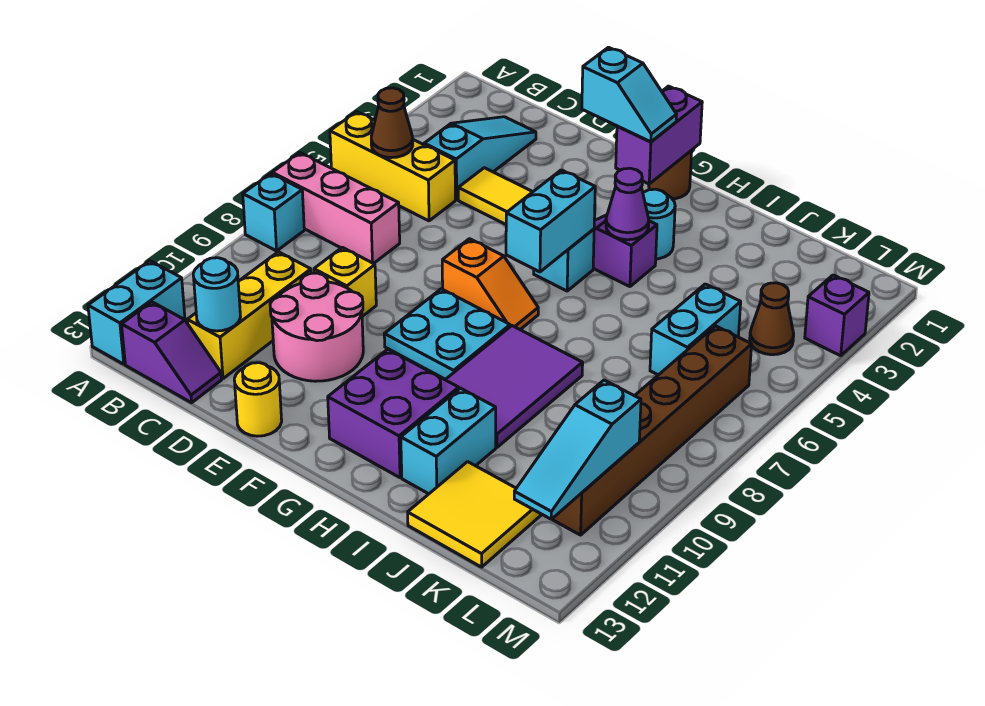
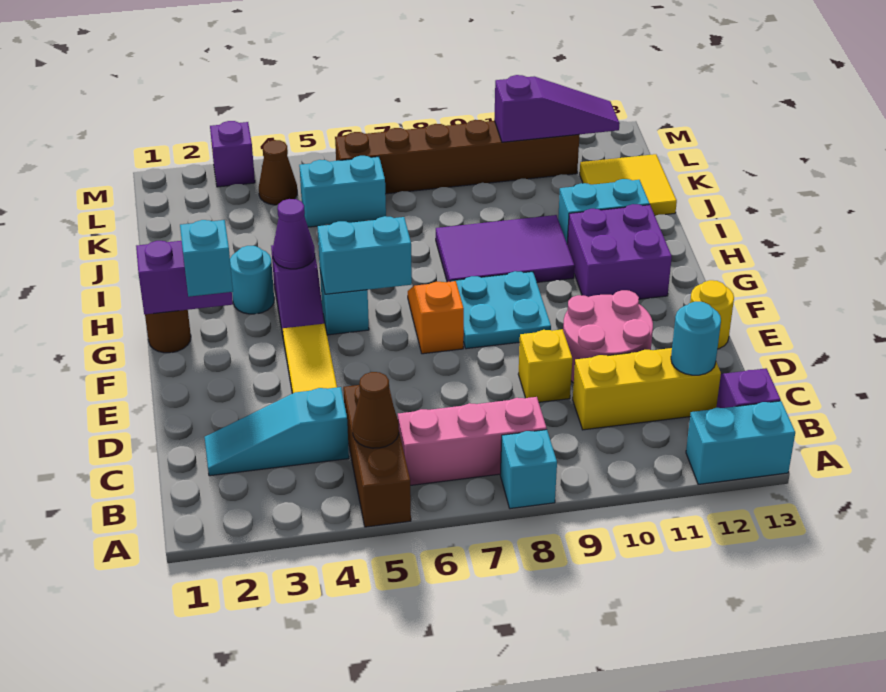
yellow brick A5:C5 level 1 -> brown brick A5:C5 level 1
pink brick A7:C7 level 1 -> pink brick B6:B8 level 1
cyan slope L10:L12 level 2 top 10 -> purple slope L10:L12 level 2 top 10

